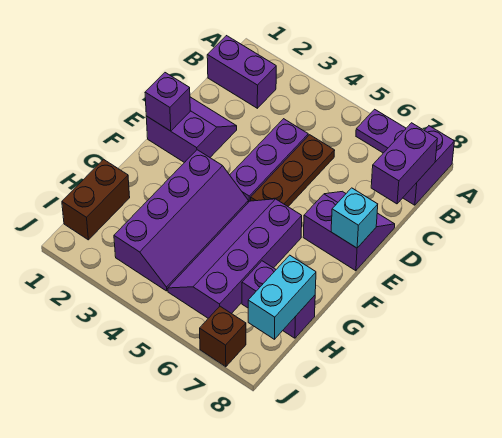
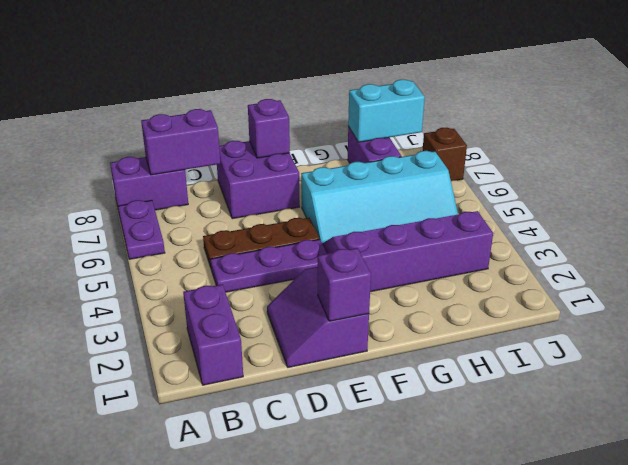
purple slope D7:E8 level 1 top E -> purple brick D7:E8 level 1
cyan brick E8 level 2 -> purple brick E8 level 2
purple slope F5:I6 level 1 top 6 -> cyan slope F5:I6 level 1 top 6
brown brick H1:I1 level 1 -> none

